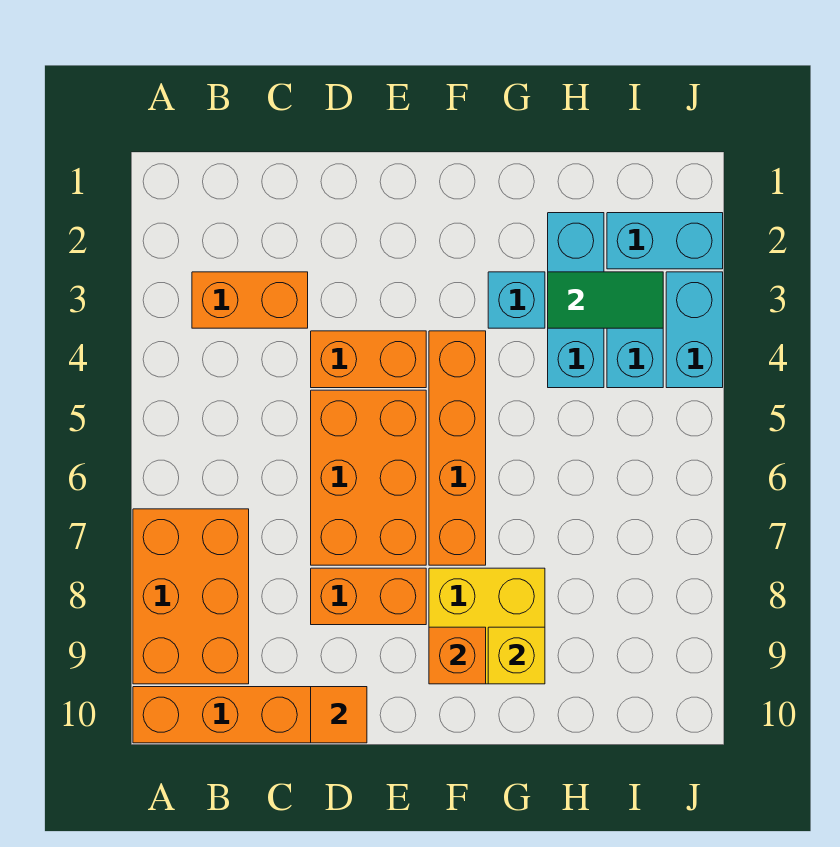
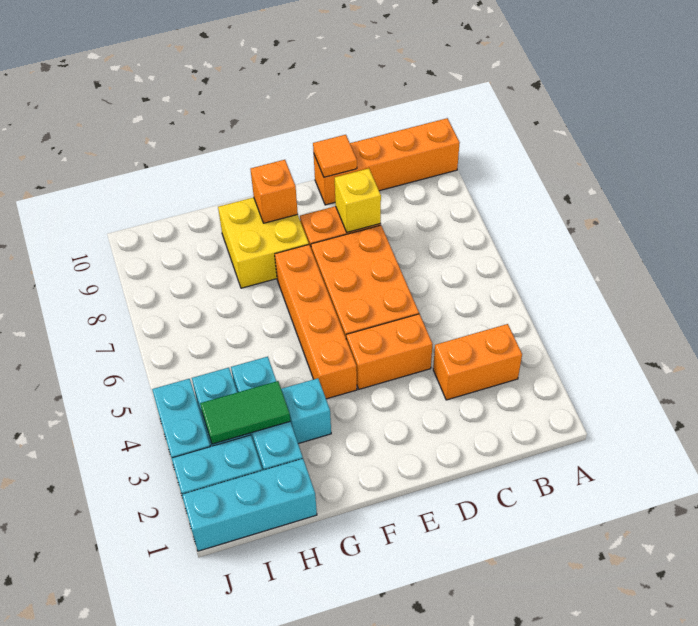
orange brick A7:B9 level 1 -> none
yellow brick G9 level 2 -> yellow brick D8 level 2
none -> cyan brick H1:J1 level 1

